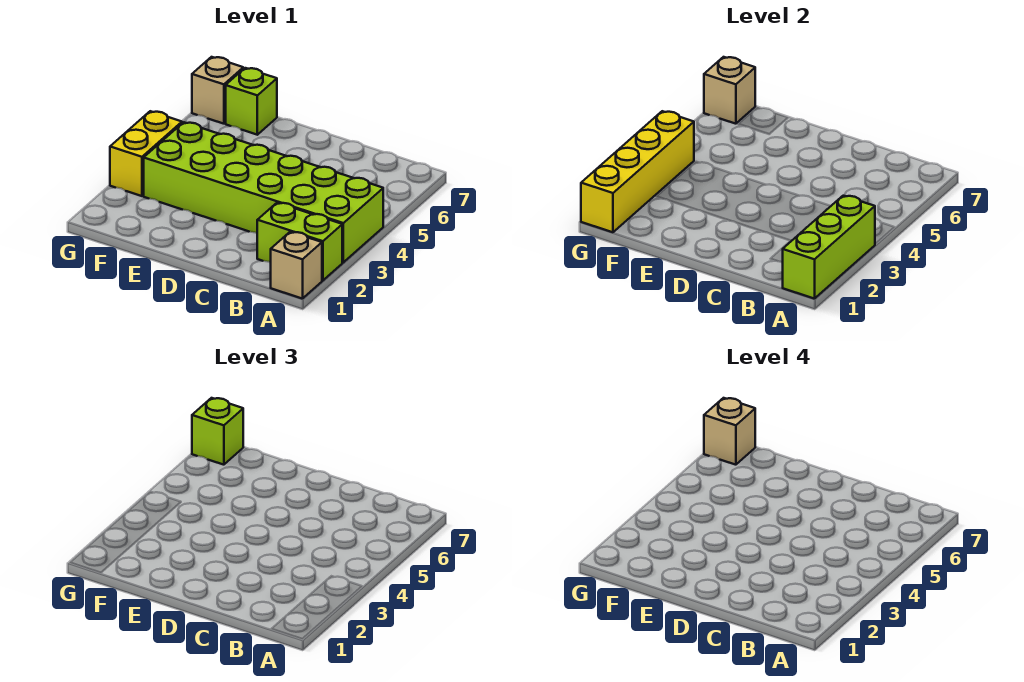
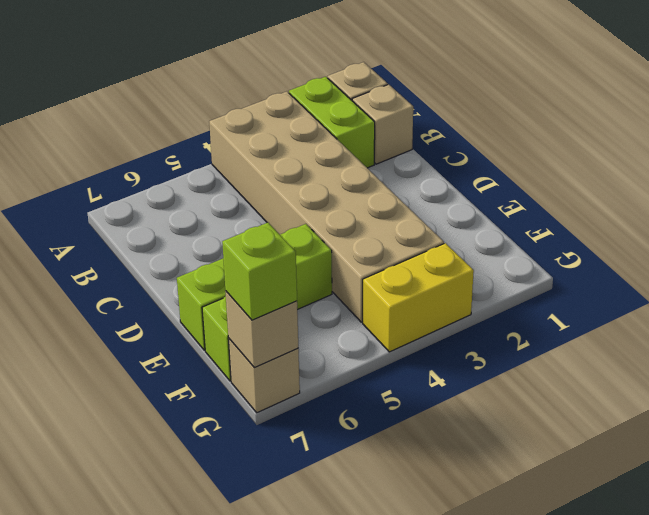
lime brick A1:A3 level 2 -> lime brick E5:E7 level 1
lime brick A3:F4 level 1 -> tan brick A3:F4 level 1
yellow brick G1:G4 level 2 -> none
tan brick G7 level 4 -> tan brick B1 level 1

